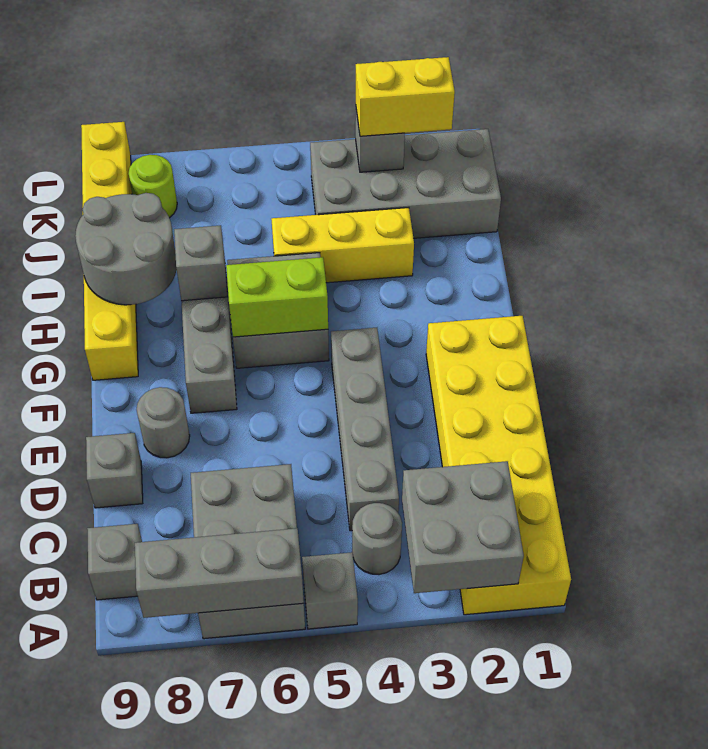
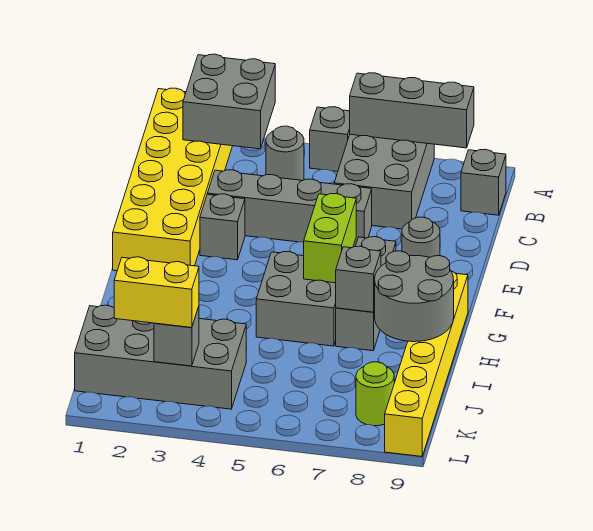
grey brick C4:F4 level 1 -> grey brick D3:D6 level 1
grey brick D9 level 1 -> grey brick E3 level 1
lime brick G5:G6 level 2 -> lime brick F6:G6 level 2
yellow brick I3:I5 level 1 -> none

